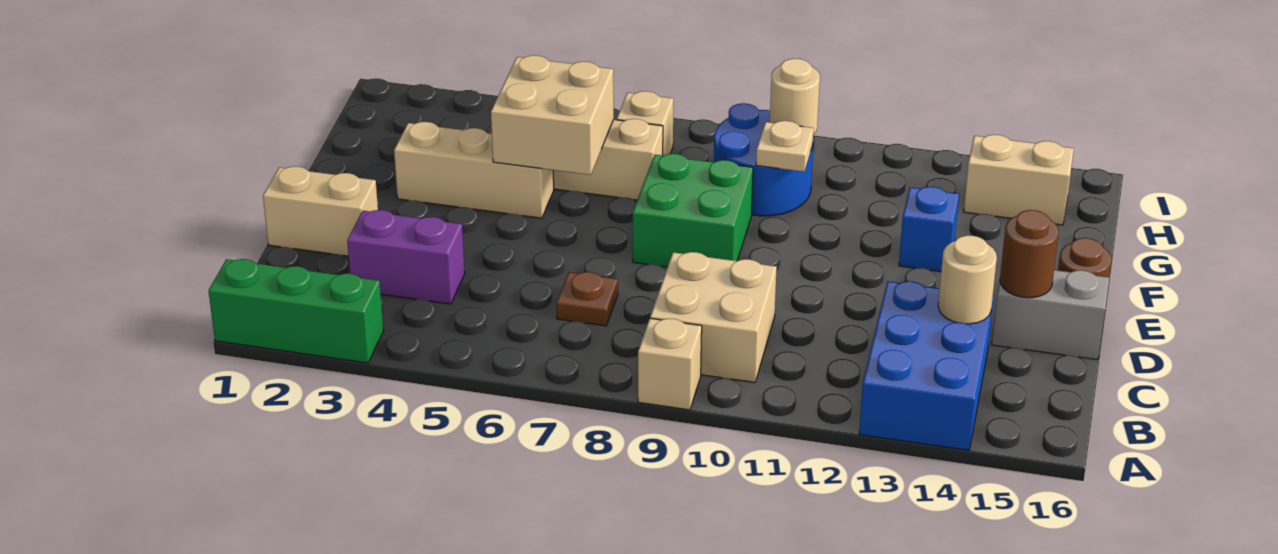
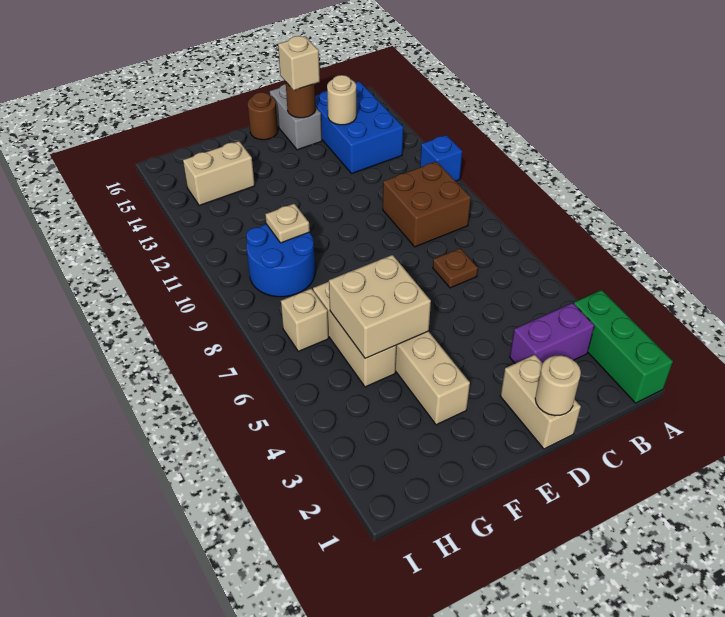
tan brick A9 level 1 -> tan brick D15 level 3
blue brick A13:C14 level 1 -> blue brick B13:C15 level 1
tan brick B9:C10 level 1 -> brown brick B9:C10 level 1
purple brick C3:C4 level 1 -> purple brick B3:C3 level 1
green brick E8:F9 level 1 -> none
blue brick F13 level 1 -> blue brick A11 level 1
tan round brick H10 level 2 -> tan round brick D1 level 2
tan brick H14:H15 level 1 -> tan brick G14:H14 level 1

